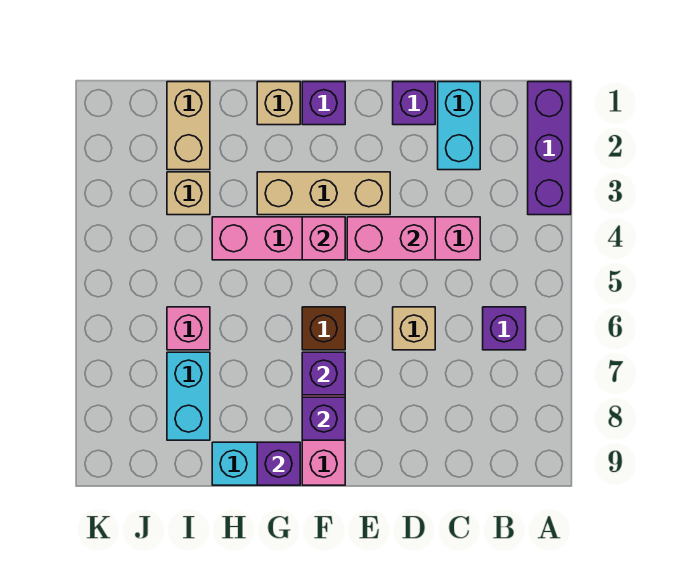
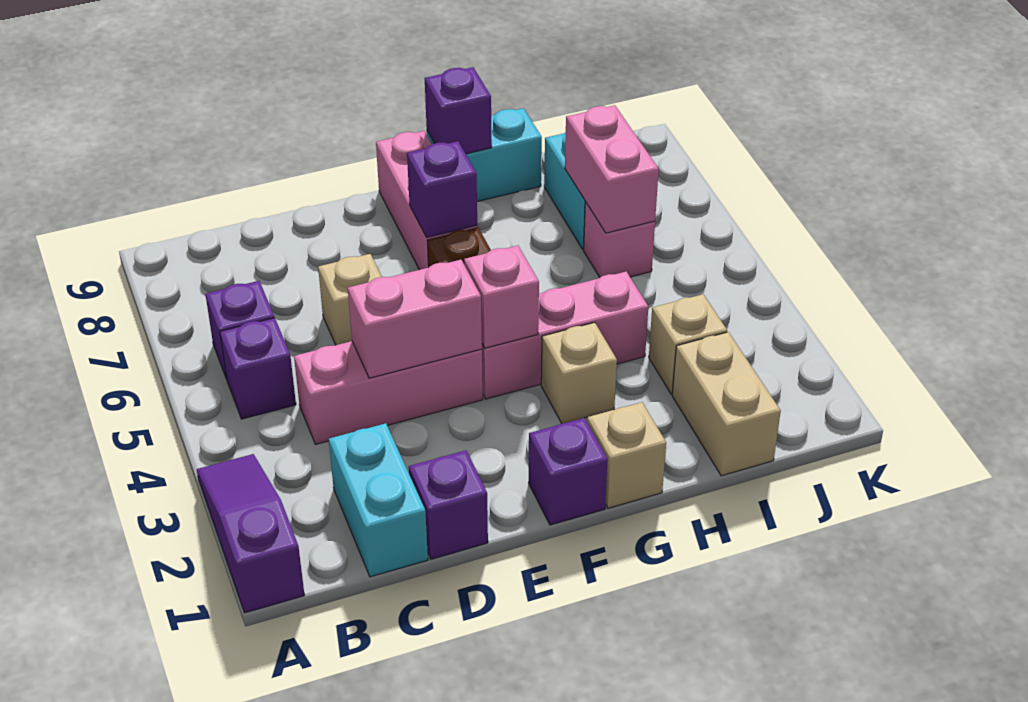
purple brick A1:A3 level 1 -> purple slope A1:A3 level 1 top 1
tan brick E3:G3 level 1 -> tan brick G3 level 1
purple brick F8 level 2 -> purple brick B5 level 1
none -> pink brick I6:I7 level 2

